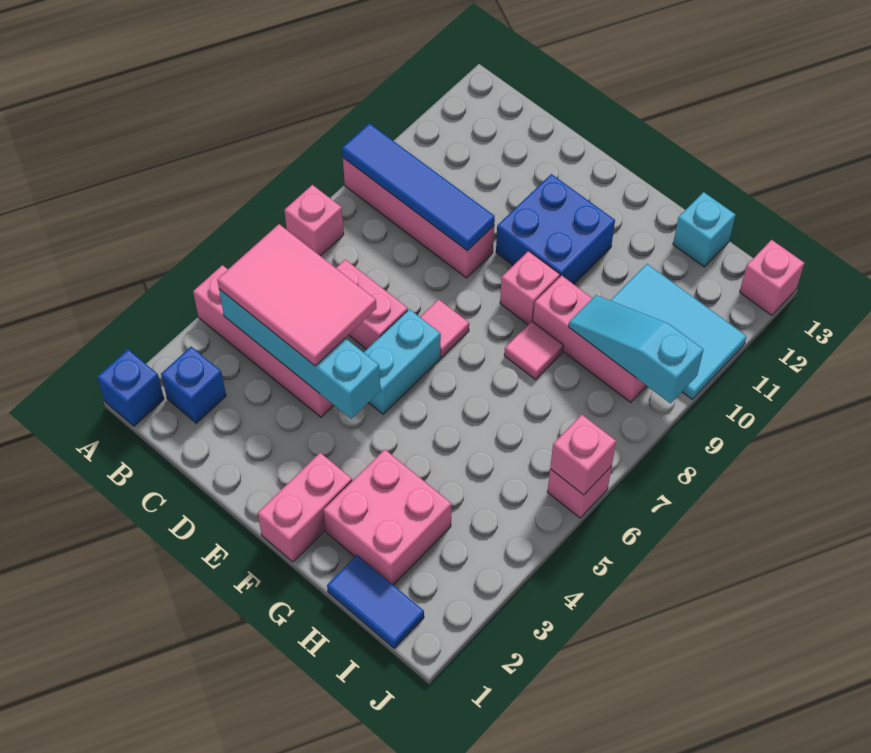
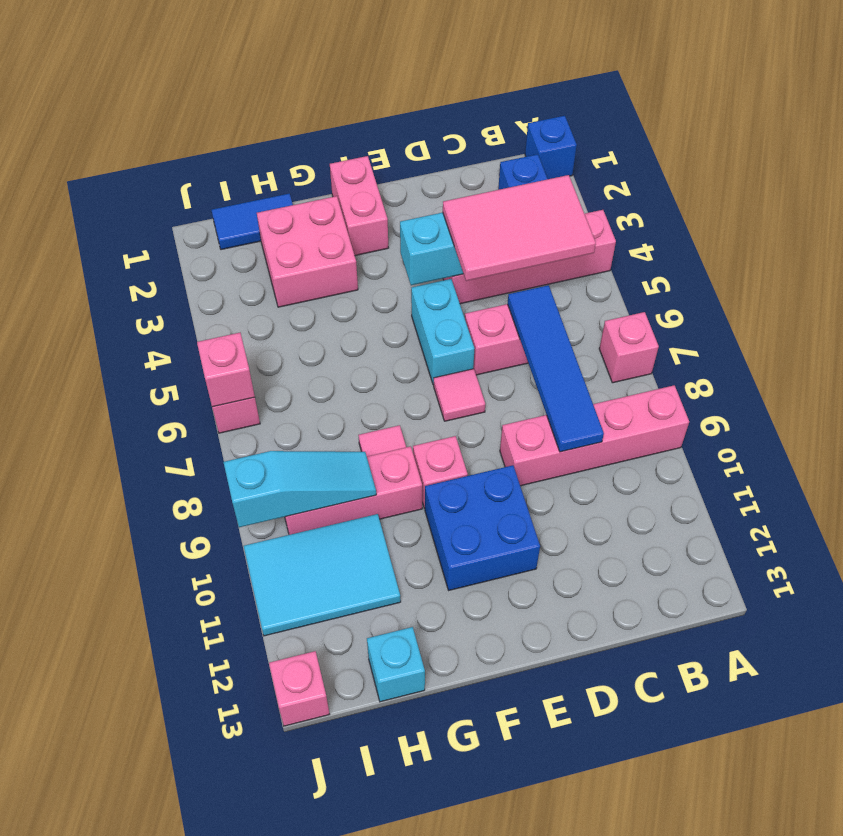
blue tile A9:D9 level 2 -> blue tile C6:C9 level 2

